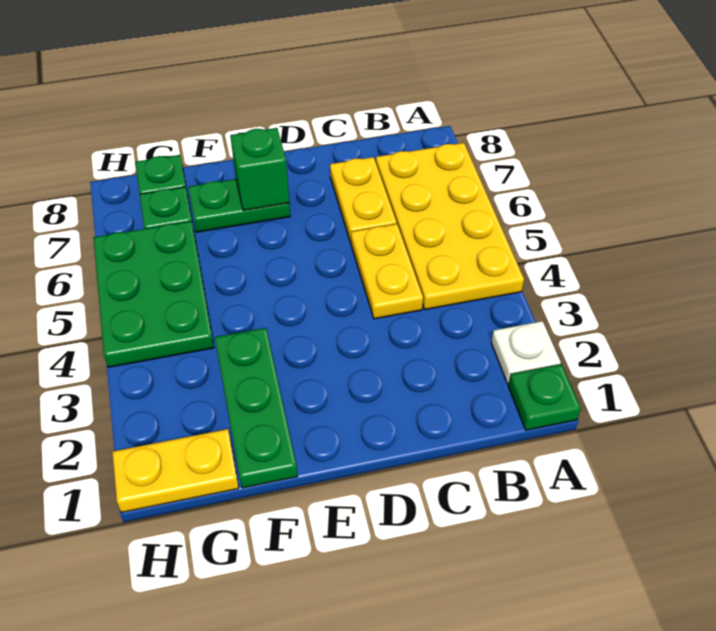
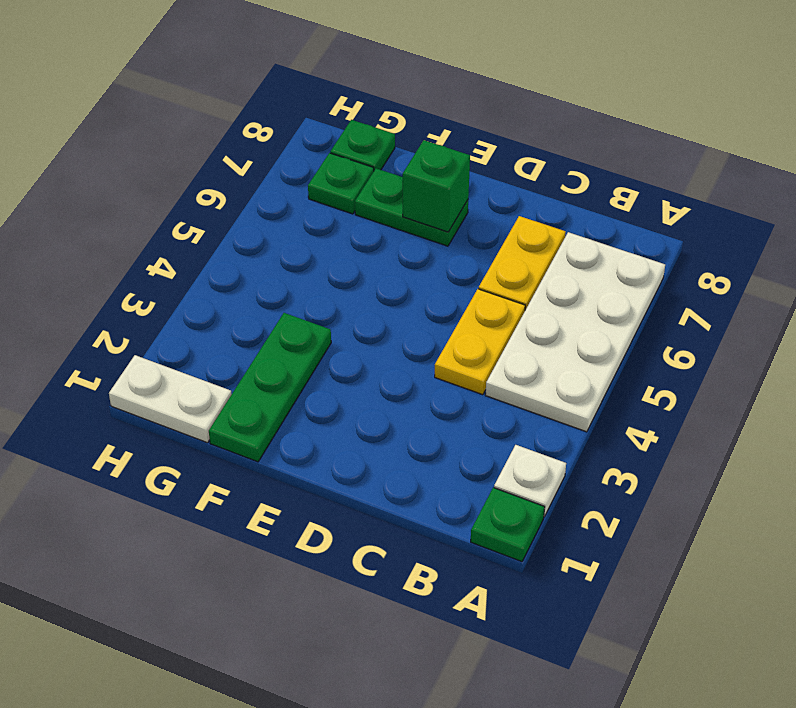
yellow plate A4:B7 level 1 -> white plate A4:B7 level 1
yellow plate G1:H1 level 1 -> white plate G1:H1 level 1
green plate G4:H6 level 1 -> none

